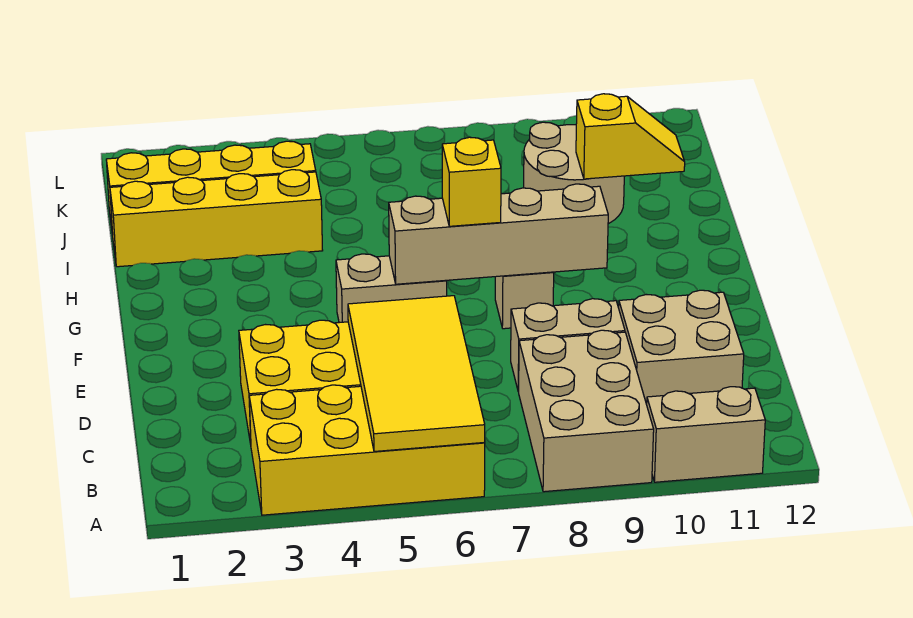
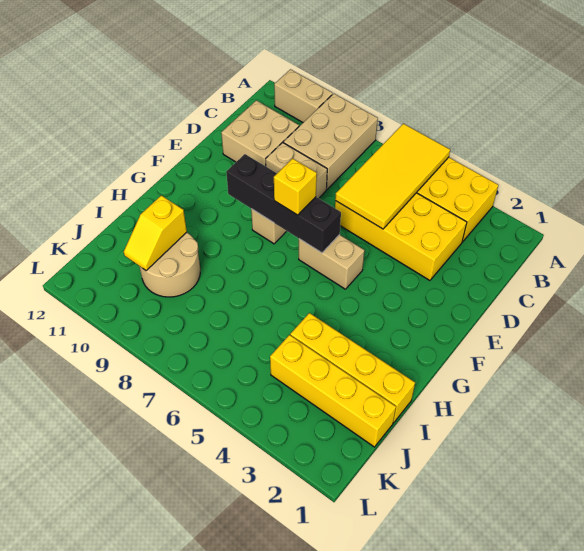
tan brick F6:F9 level 2 -> black brick F6:F9 level 2
yellow slope I10:I11 level 2 top 10 -> yellow slope I10:J10 level 2 top I

